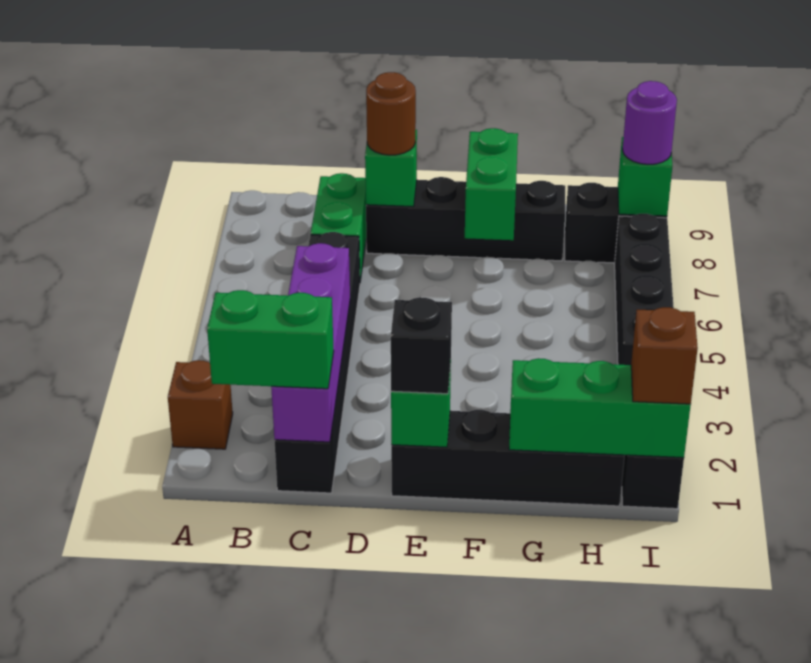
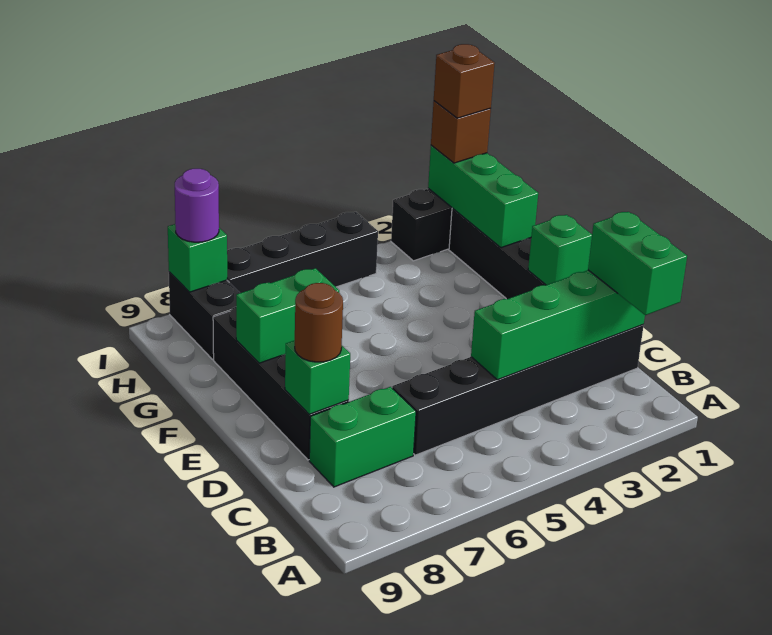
brown brick A2 level 1 -> brown brick I1 level 4
purple brick C1:C4 level 2 -> green brick C1:C4 level 2
black brick E1 level 3 -> none

